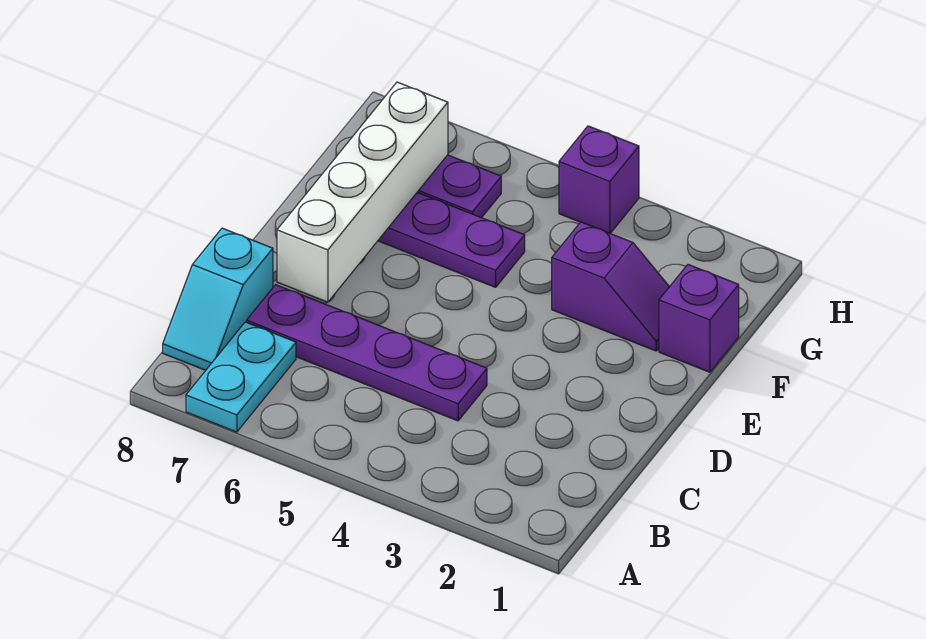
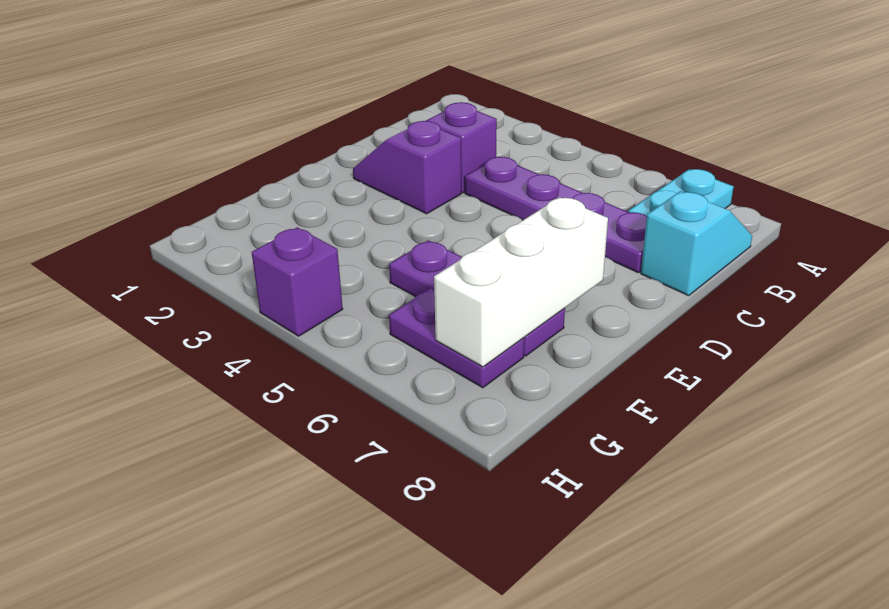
white brick D7:G7 level 2 -> white brick E7:G7 level 2
purple brick F1 level 1 -> purple brick C3 level 1
purple slope F2:F3 level 1 top 3 -> purple slope D2:D3 level 1 top 3

